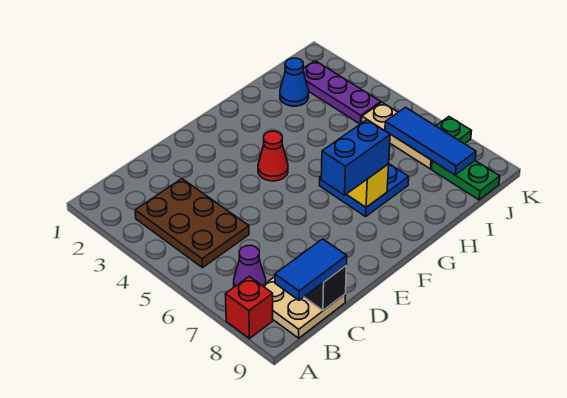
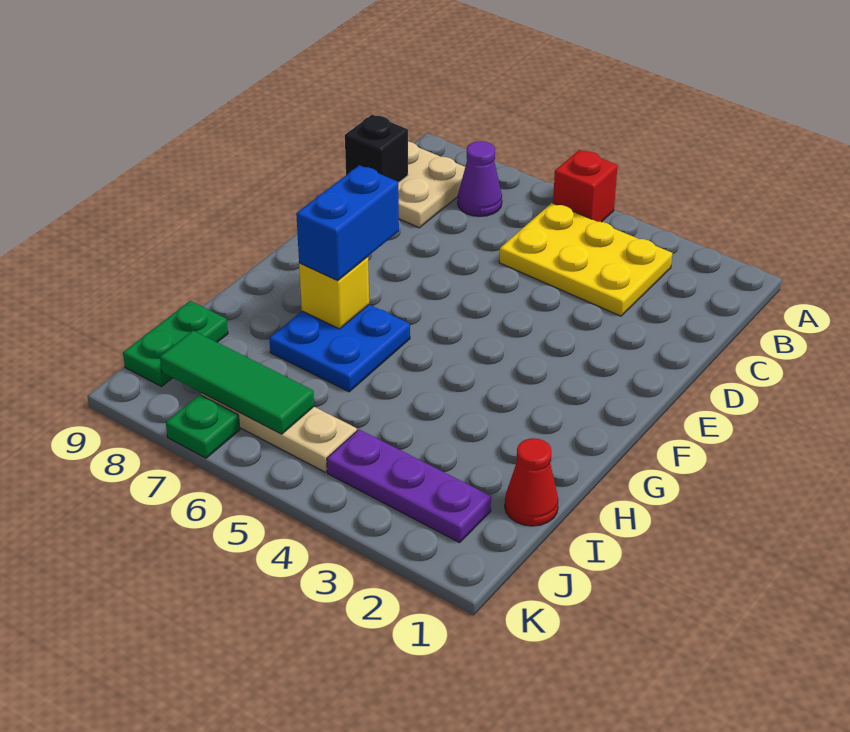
red brick A8 level 1 -> red brick A5 level 1
brown plate B3:C5 level 1 -> yellow plate B3:C5 level 1
blue tile B9:C9 level 3 -> none
red cone F4 level 1 -> red cone I1 level 1
blue cone I2 level 1 -> none
blue tile J6:J8 level 2 -> green tile J6:J8 level 2
green plate J8:J9 level 1 -> green plate I9:J9 level 1

